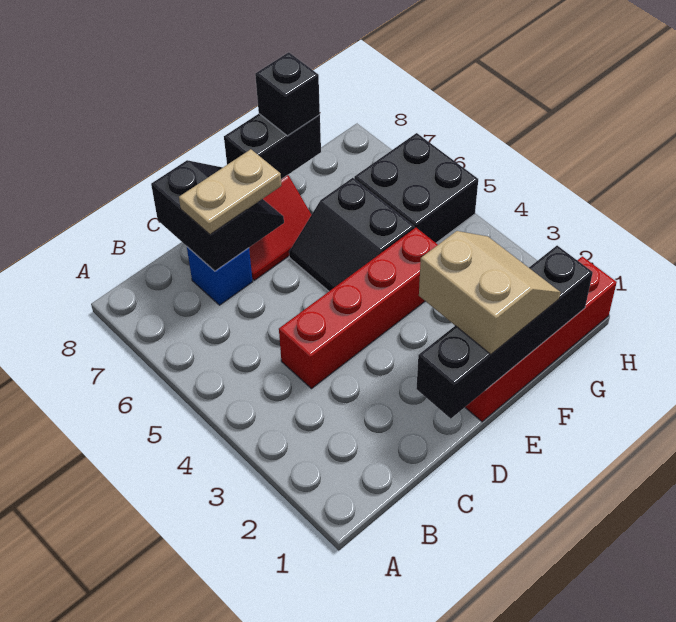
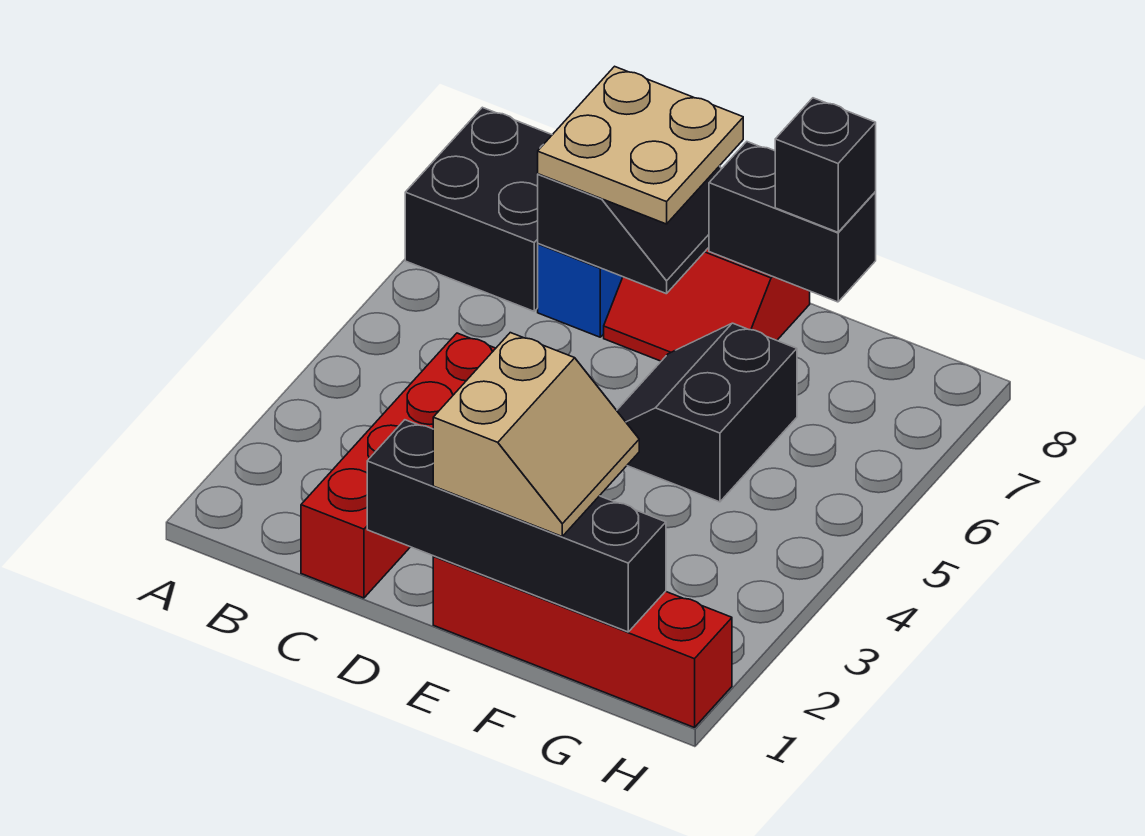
red brick C4:F4 level 1 -> red brick C1:C4 level 1
tan plate C7:D7 level 3 -> tan plate C7:D8 level 3
black brick G5:H6 level 1 -> black brick A7:B8 level 1

